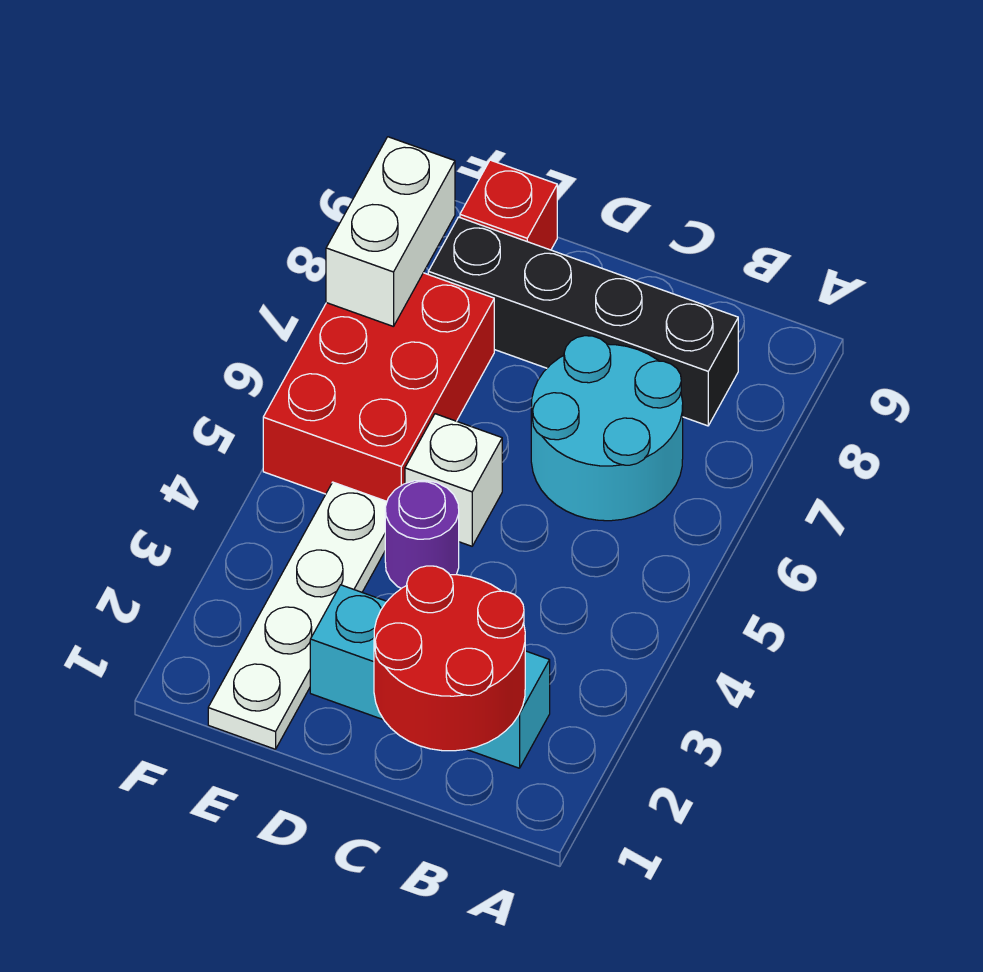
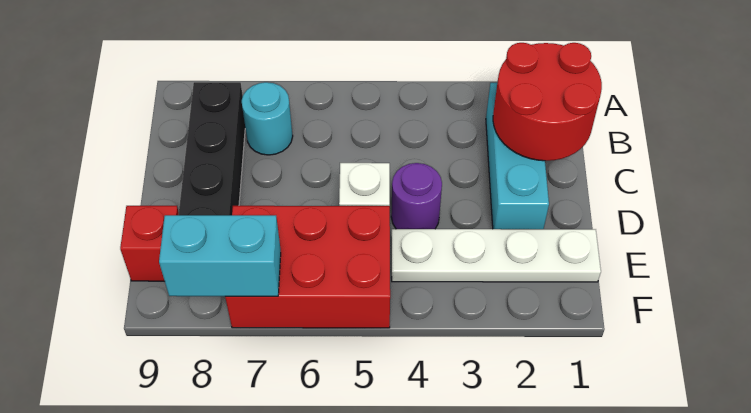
cyan round brick B6:C7 level 1 -> cyan round brick B7 level 1
white brick F7:F8 level 2 -> cyan brick F7:F8 level 2

